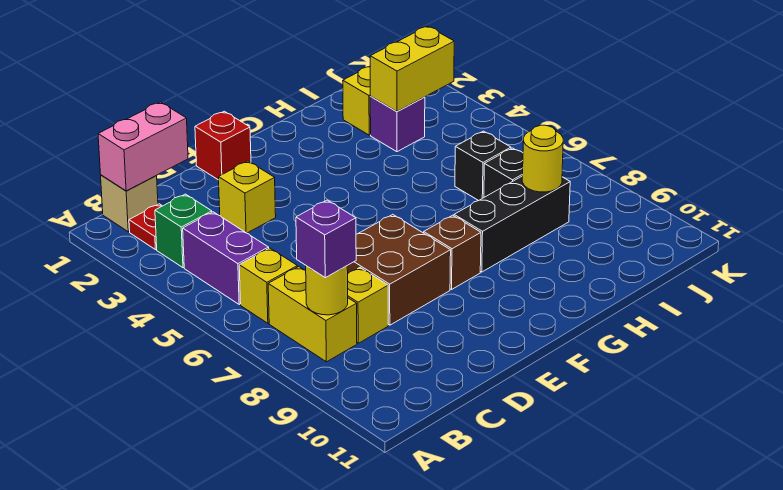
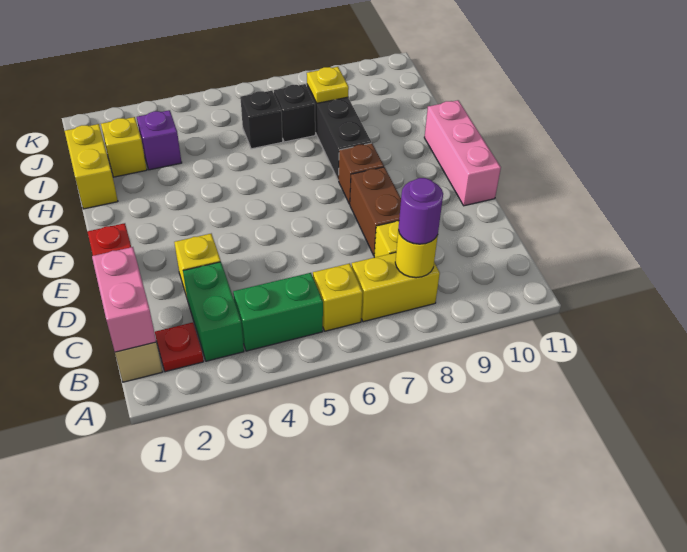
green brick B3 level 1 -> green brick B3:C3 level 1
purple brick B4:B5 level 1 -> green brick B4:B5 level 1
purple brick B8 level 3 -> purple round brick B8 level 3
brown brick D7:E8 level 1 -> brown brick D8:E8 level 1
none -> pink brick E11:G11 level 1
yellow brick I3:J3 level 2 -> yellow brick H1:I1 level 1
yellow round brick I8 level 2 -> yellow plate I8 level 2

